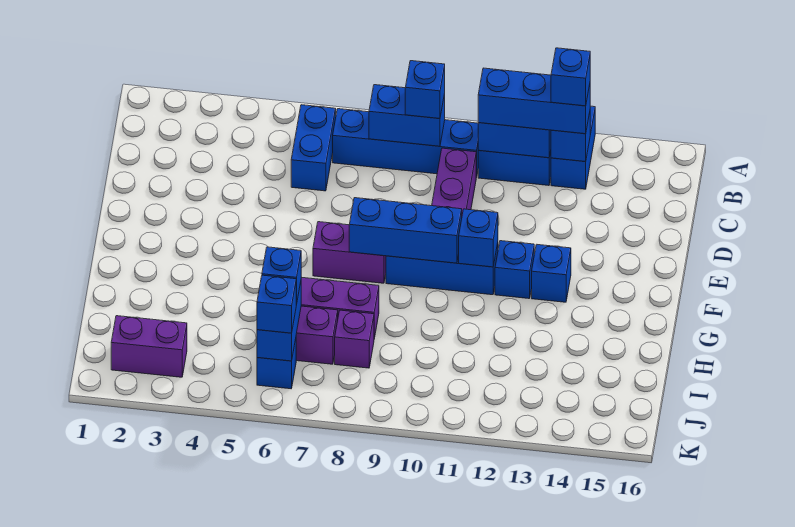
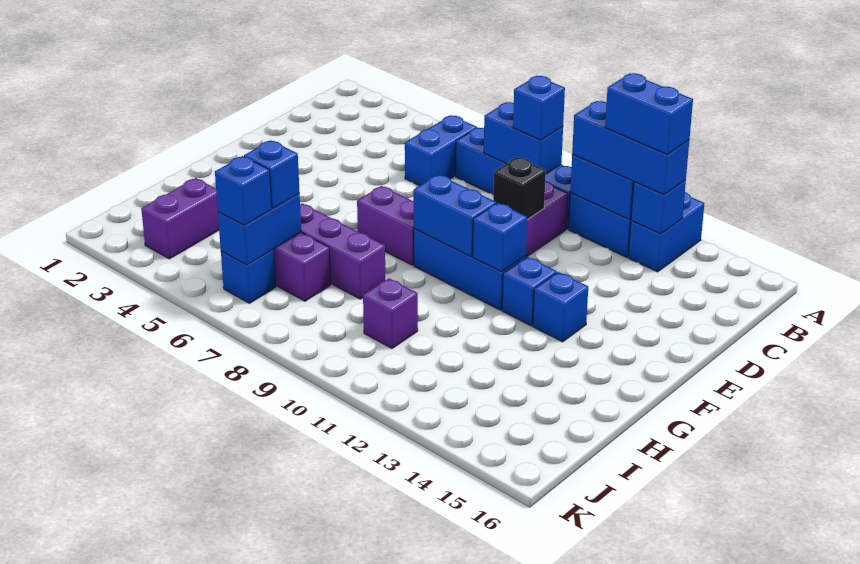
blue brick B13 level 4 -> blue brick B12:B13 level 4
none -> black brick D10 level 2
blue brick F8:F10 level 2 -> blue brick F9:F10 level 2
purple brick I8 level 1 -> purple brick I10 level 1
purple brick J2:J3 level 1 -> purple brick I3:J3 level 1

